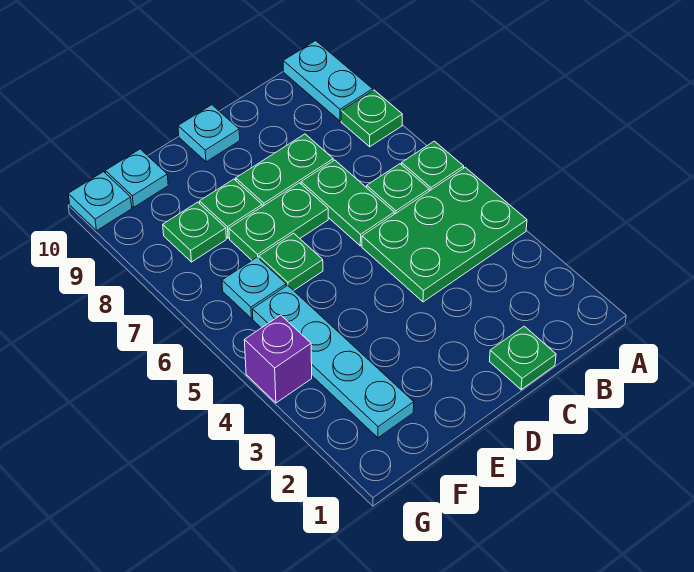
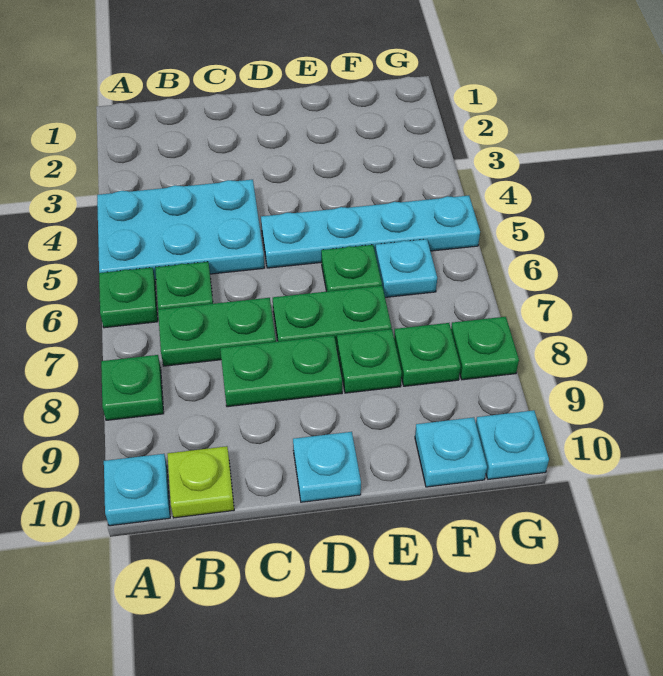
green plate A4:C5 level 1 -> cyan plate A4:C5 level 1
cyan plate A9:A10 level 1 -> cyan plate A10 level 1
none -> lime plate B10 level 1
green plate C1 level 1 -> green plate G8 level 1
green plate C6:C7 level 1 -> green plate B7:C7 level 1
cyan plate F2:F5 level 1 -> cyan plate D5:G5 level 1
purple brick G4 level 1 -> none

